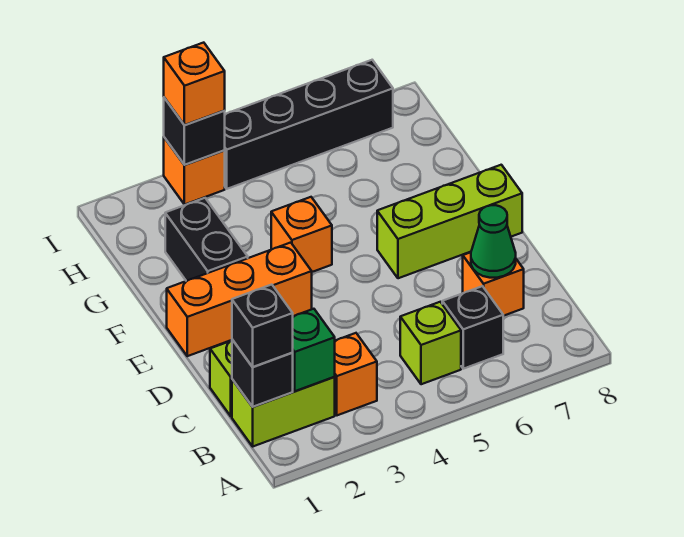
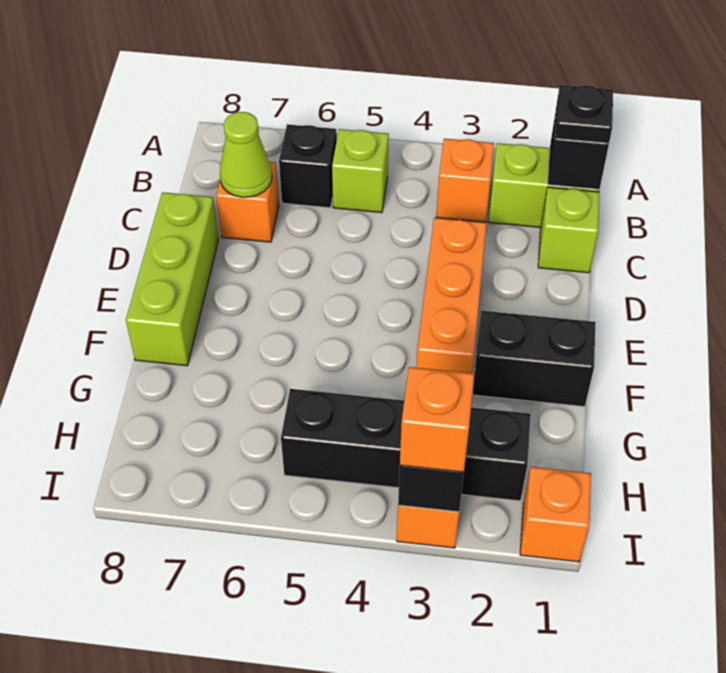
black brick B1 level 3 -> black plate B1 level 3
green brick B2 level 2 -> none
green cone C7 level 2 -> lime cone C7 level 2
orange brick E1:E3 level 1 -> orange brick D3:F3 level 1
lime brick E6:E8 level 1 -> lime brick D8:F8 level 1
black brick F2:G2 level 1 -> black brick F1:F2 level 1
orange brick F4 level 1 -> orange brick I1 level 1
black brick I4:I7 level 1 -> black brick H2:H5 level 1

